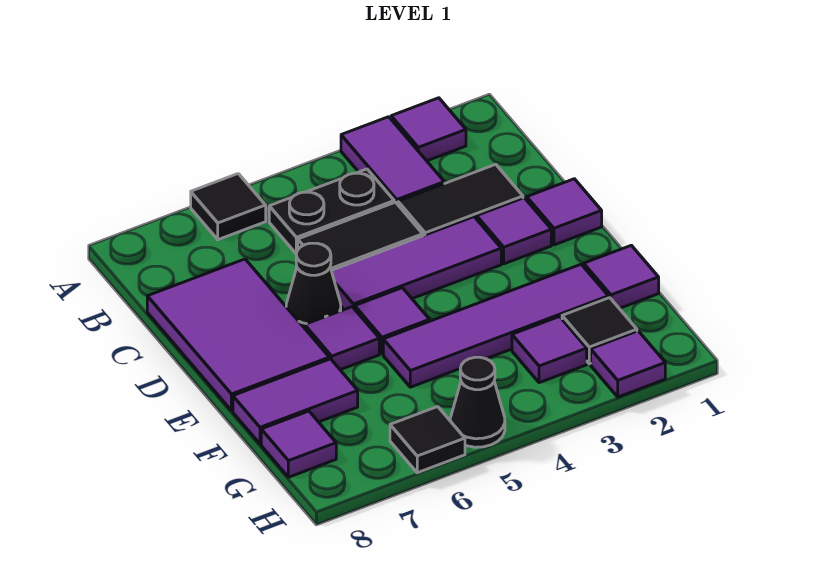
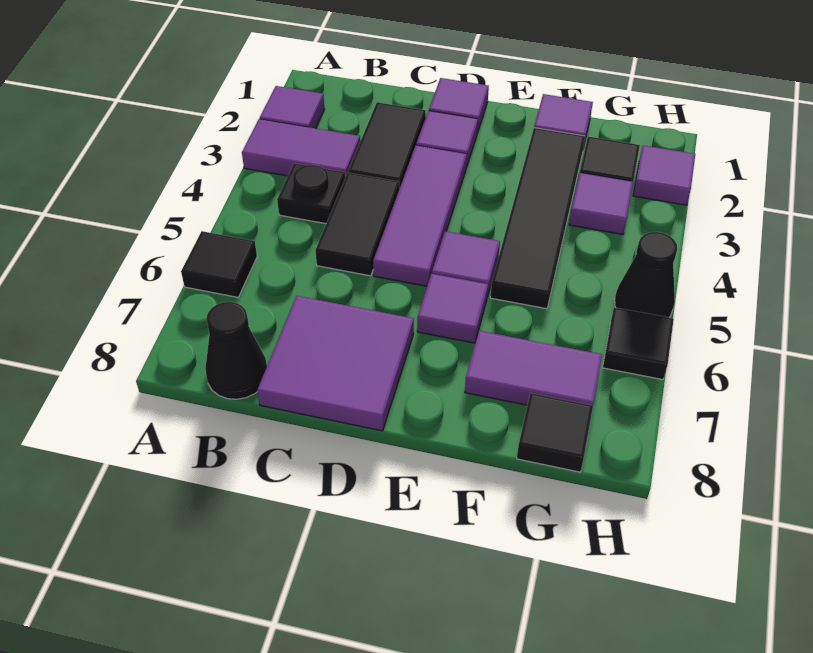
black plate B4:B5 level 1 -> black plate B4 level 1
purple tile C7:E8 level 1 -> purple tile C7:D8 level 1
black cone D6 level 1 -> black cone B8 level 1
purple tile F2:F5 level 1 -> black tile F2:F5 level 1
purple tile F7:F8 level 1 -> purple tile F7:G7 level 1
purple tile G8 level 1 -> black tile G8 level 1

